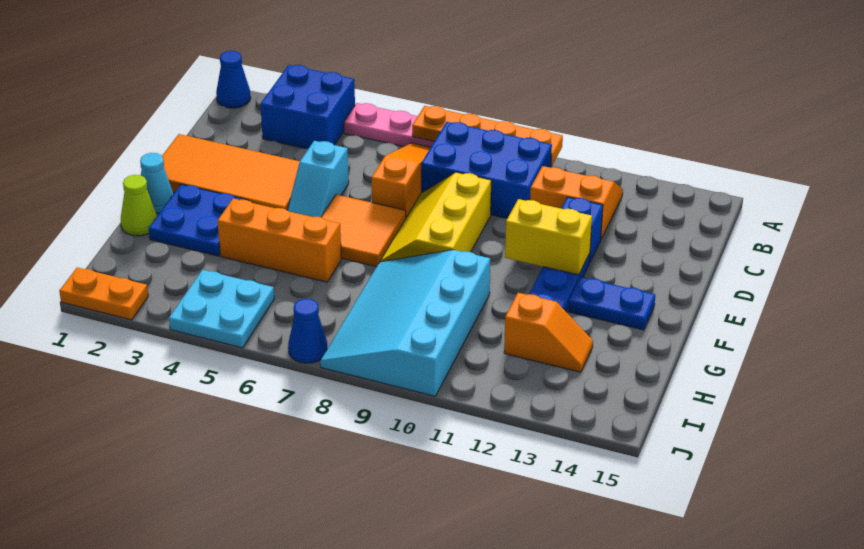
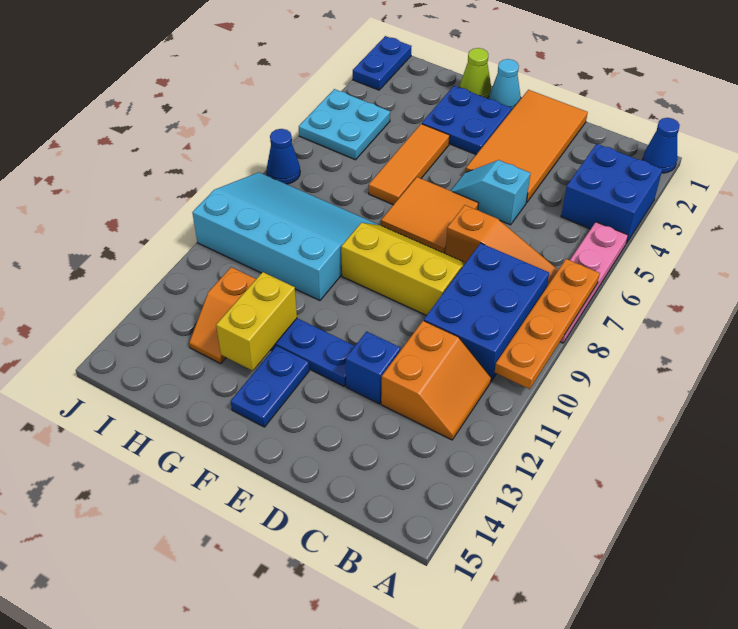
yellow brick E11:E12 level 2 -> yellow brick G12:G13 level 2
orange brick G4:G6 level 1 -> orange tile G4:G6 level 1
orange plate J1:J2 level 1 -> blue plate J1:J2 level 1

